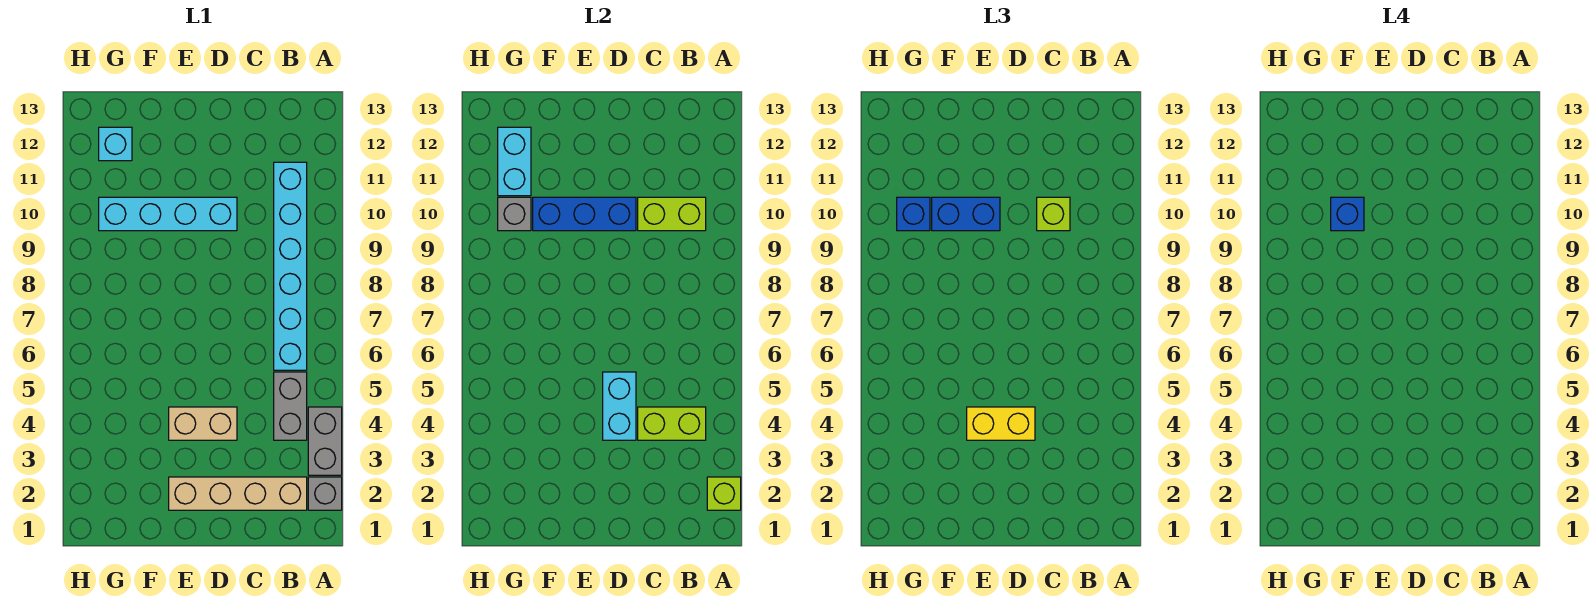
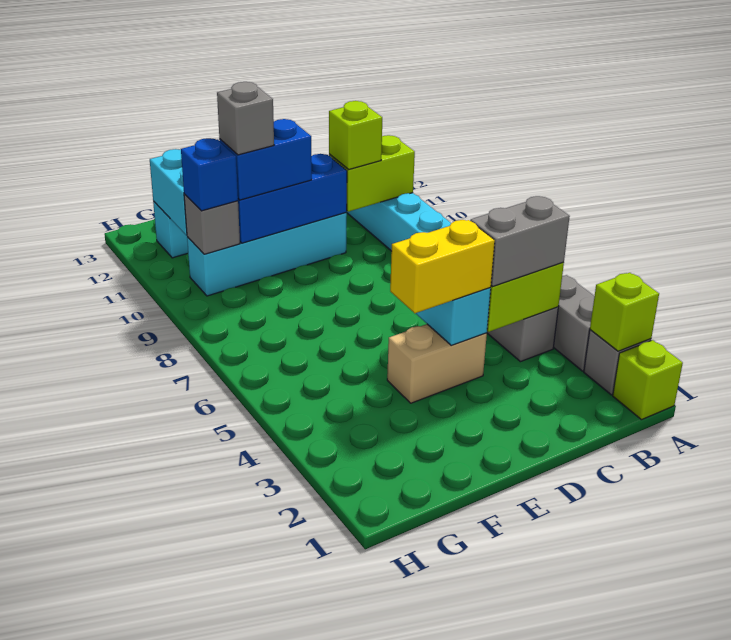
none -> lime brick A1 level 1
tan brick B2:E2 level 1 -> none
none -> grey brick B4:C4 level 3
blue brick F10 level 4 -> grey brick F10 level 4

